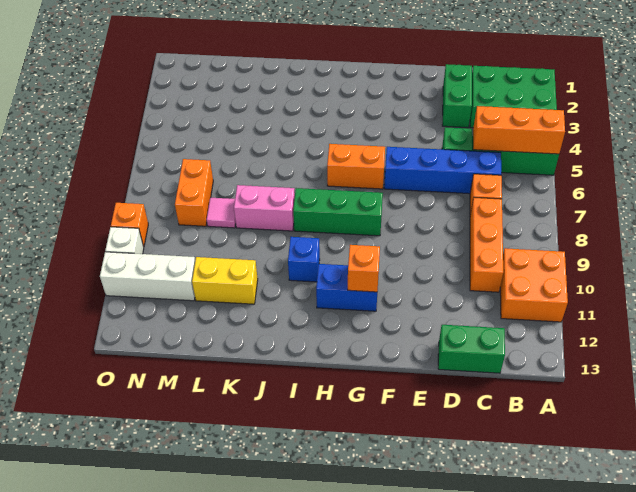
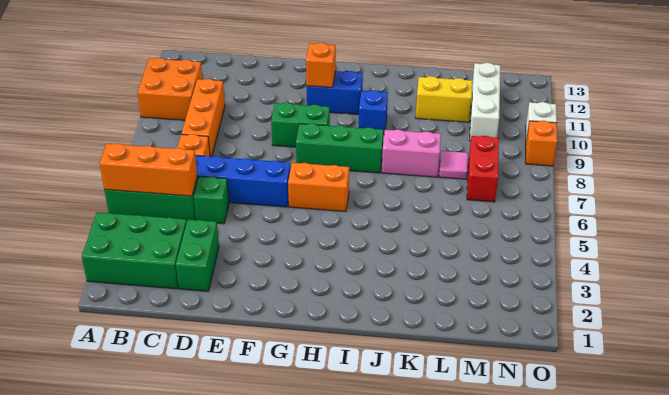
green brick C13:D13 level 1 -> green brick F9:G9 level 1
orange brick M7:M8 level 1 -> red brick M7:M8 level 1
white brick M11:O11 level 1 -> white brick M10:M12 level 1

